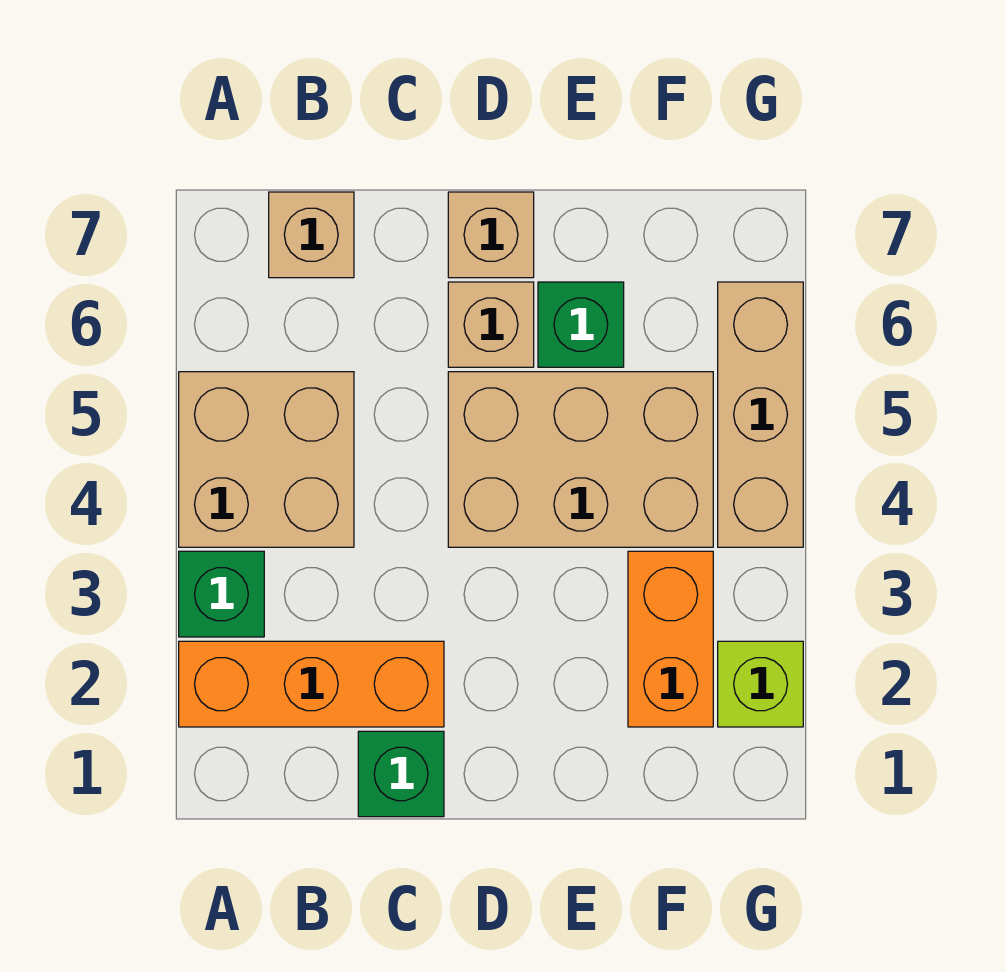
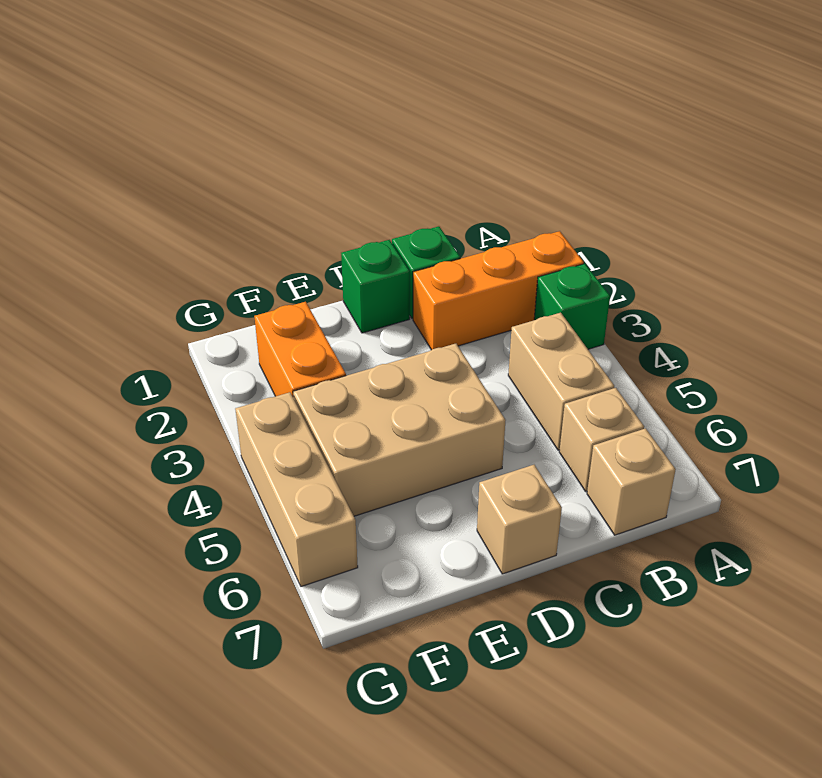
tan brick A4:B5 level 1 -> tan brick B4:B5 level 1
tan brick D6 level 1 -> tan brick B6 level 1
green brick E6 level 1 -> green brick D1 level 1
lime brick G2 level 1 -> none

